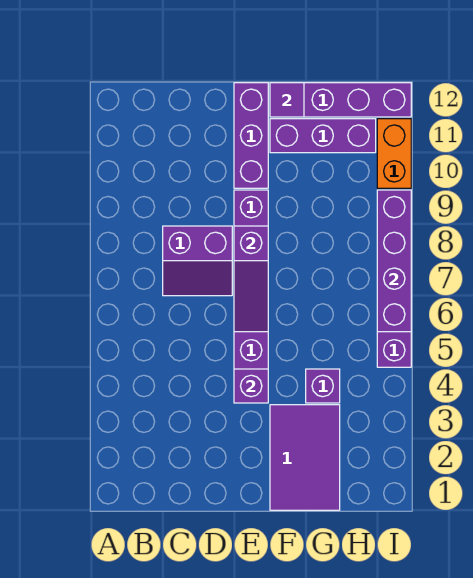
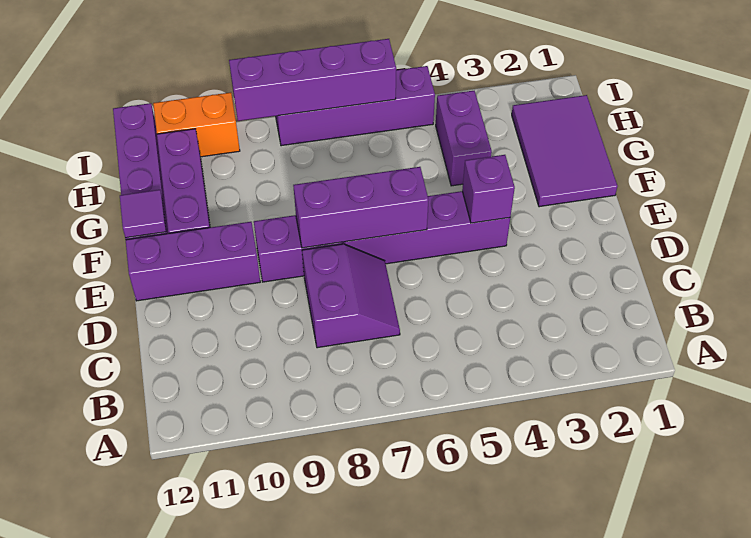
purple slope E6:E8 level 2 top 8 -> purple brick E6:E8 level 2
purple tile F1:G3 level 1 -> purple tile F1:H2 level 1
purple brick G4 level 1 -> purple brick G4:H4 level 1

